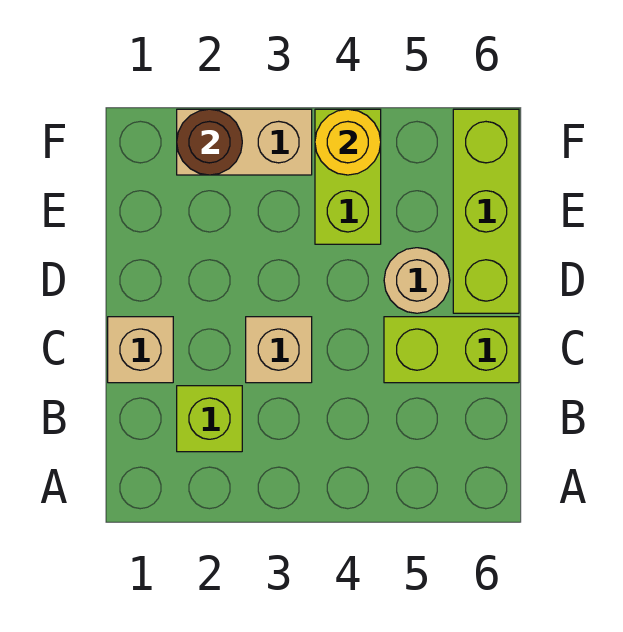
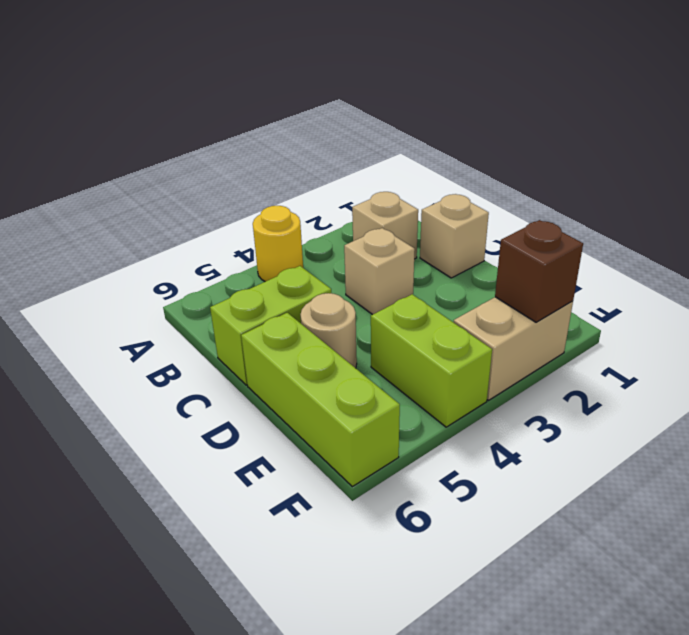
lime brick B2 level 1 -> tan brick B2 level 1
brown round brick F2 level 2 -> brown brick F2 level 2
yellow round brick F4 level 2 -> yellow round brick A4 level 1

